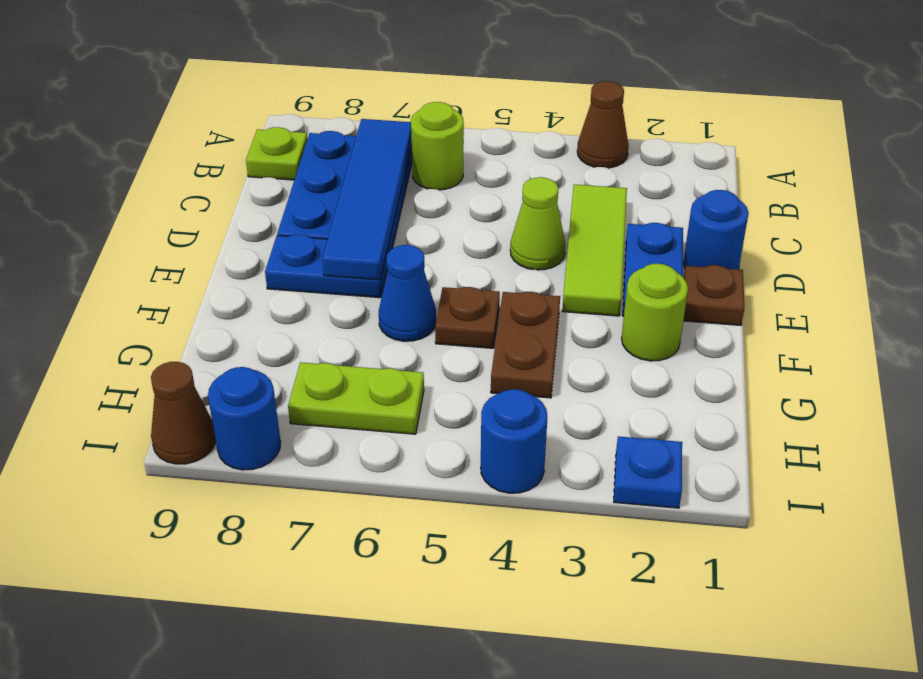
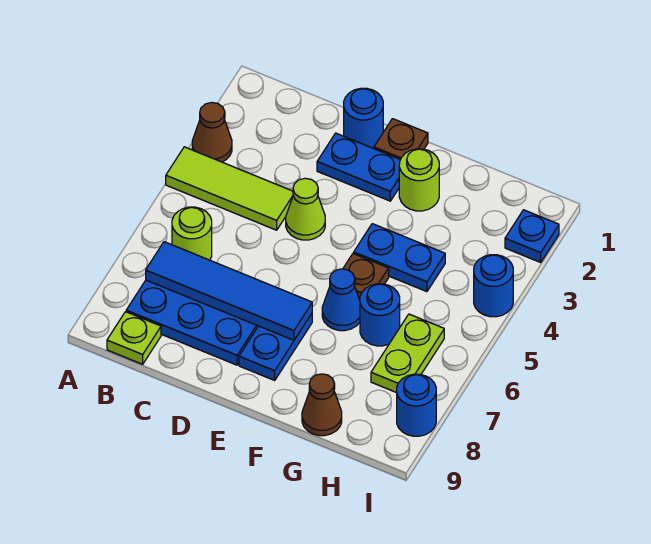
lime tile C3:E3 level 1 -> lime tile A4:C4 level 1
brown plate F4:G4 level 1 -> blue plate F4:G4 level 1
none -> blue round brick G6 level 1
brown cone I9 level 1 -> brown cone G9 level 1

